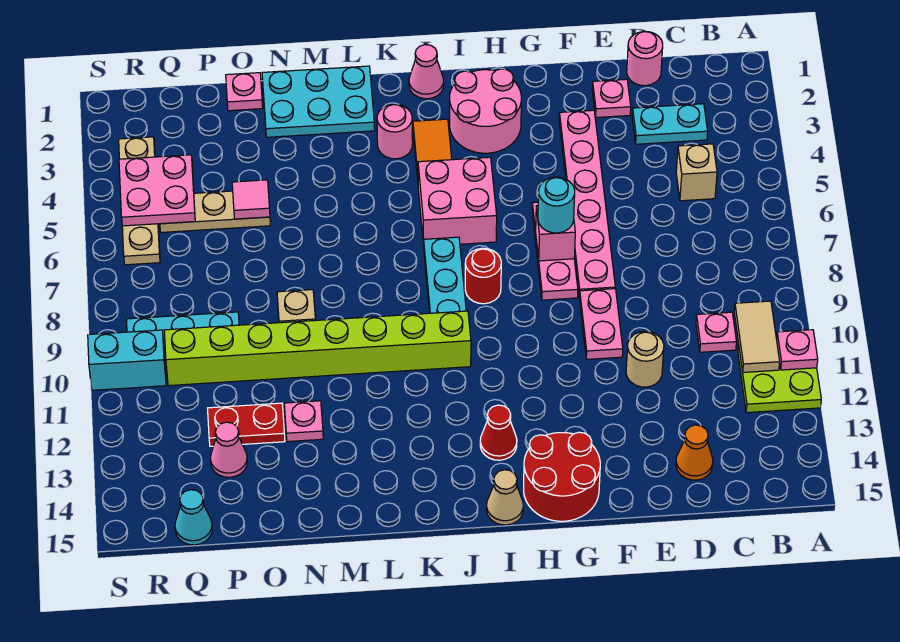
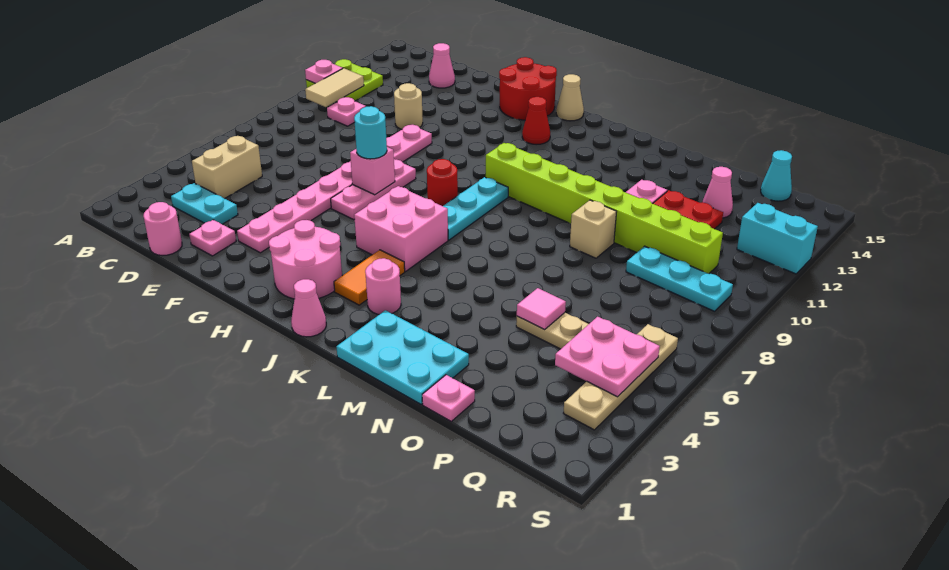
tan brick C5 level 1 -> tan brick C4:C5 level 1
orange cone D14 level 1 -> pink cone D14 level 1
cyan brick R10:S10 level 1 -> cyan brick R12:S12 level 1

